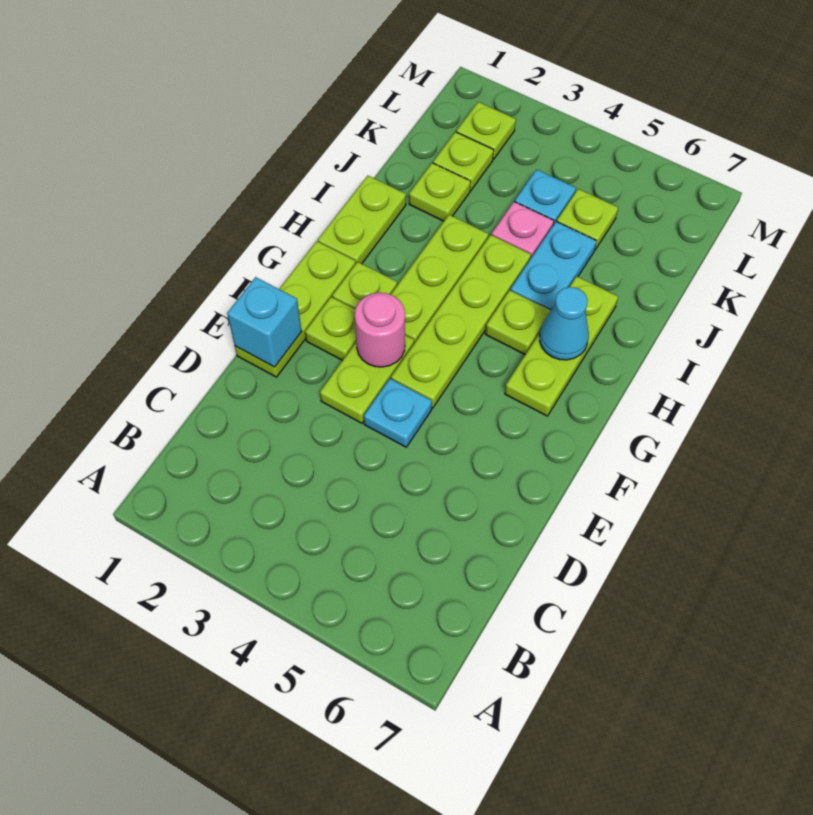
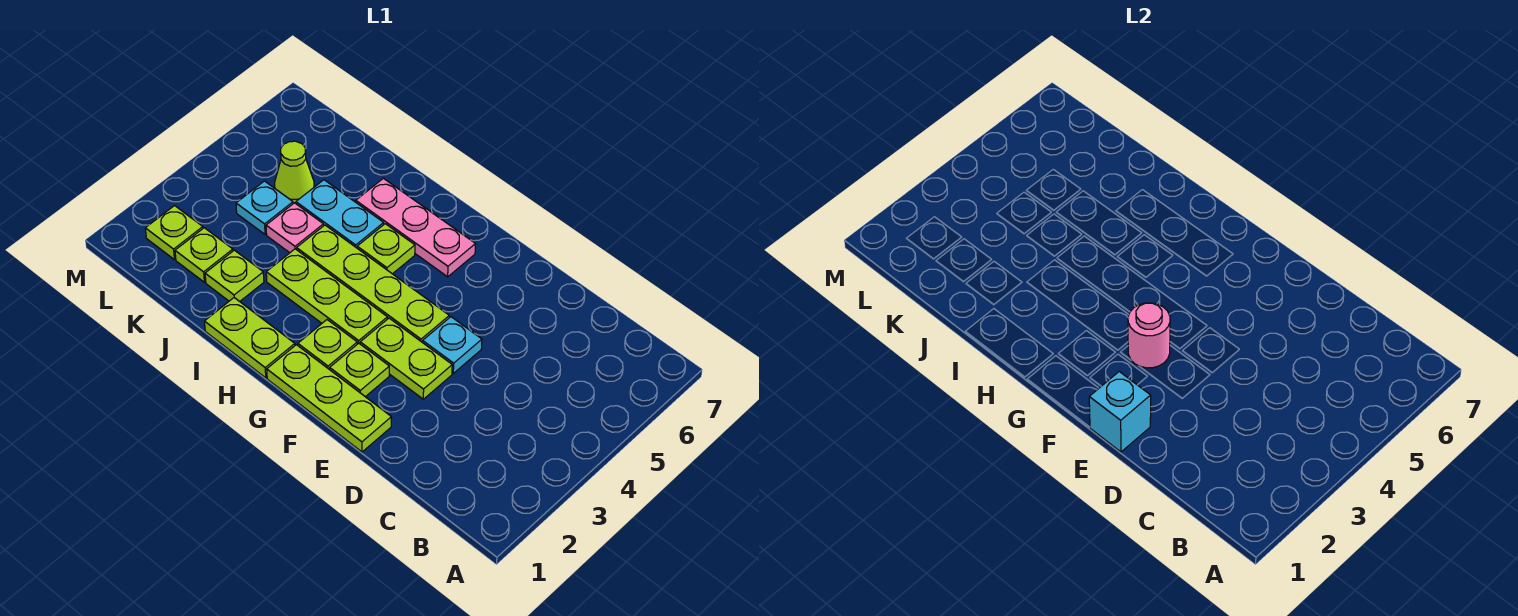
lime plate G6:I6 level 1 -> pink plate G6:I6 level 1
cyan cone H6 level 2 -> none
lime plate K5 level 1 -> lime cone K5 level 1

